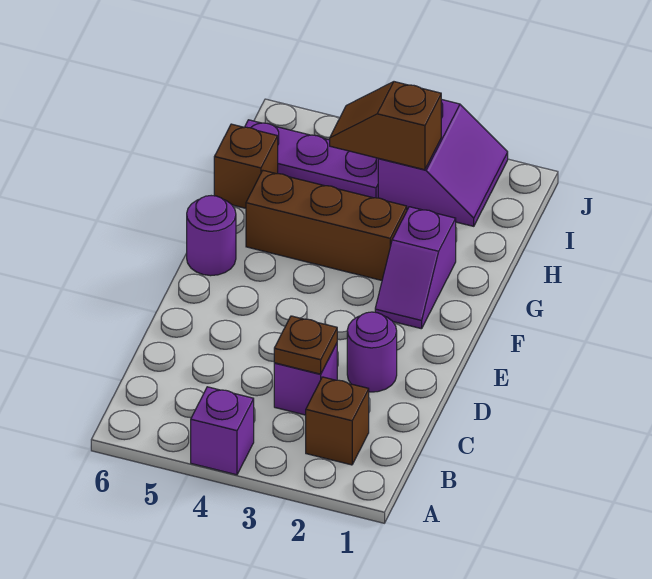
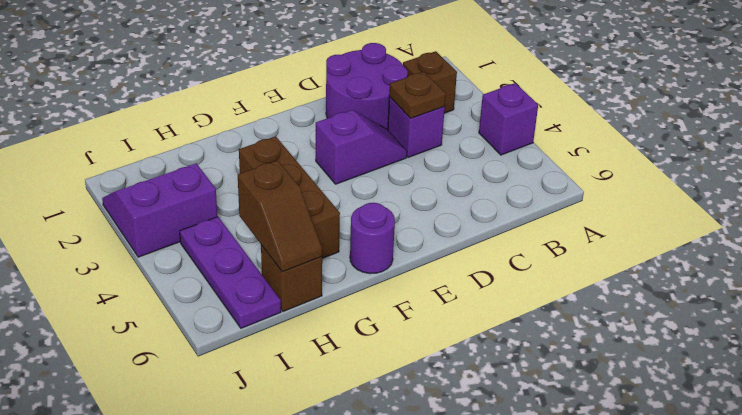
purple round brick D2 level 1 -> purple round brick C1:D2 level 1
purple slope F2:G2 level 1 top G -> purple slope D3:E3 level 1 top E
brown slope I3:I4 level 2 top 3 -> brown slope H5:H6 level 2 top 5

